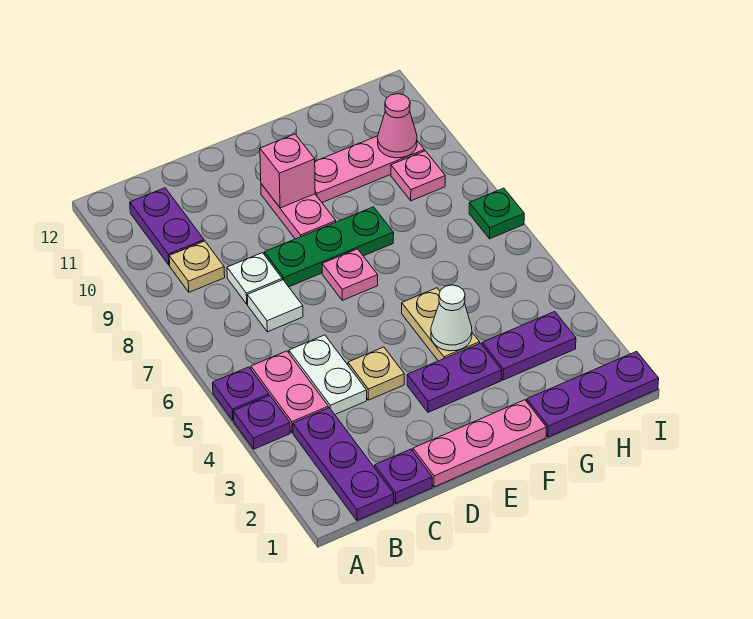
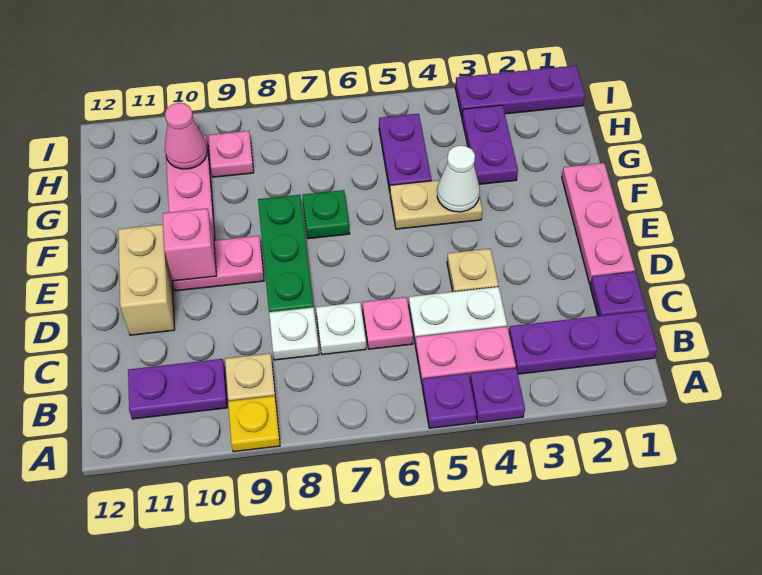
none -> yellow plate A9 level 1
white tile C7 level 1 -> white plate C7 level 1
none -> tan brick D11:E11 level 1
purple plate E3:F3 level 1 -> purple plate G5:H5 level 1
pink plate E7 level 1 -> pink plate C6 level 1
purple plate G1:I1 level 1 -> purple plate I1:I3 level 1
green plate I7 level 1 -> green plate F7 level 1

